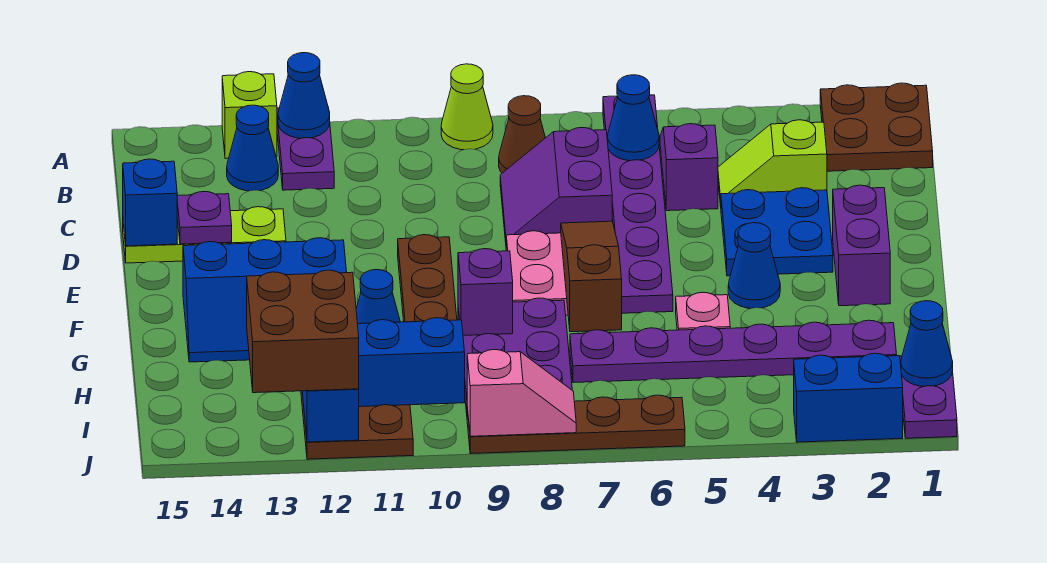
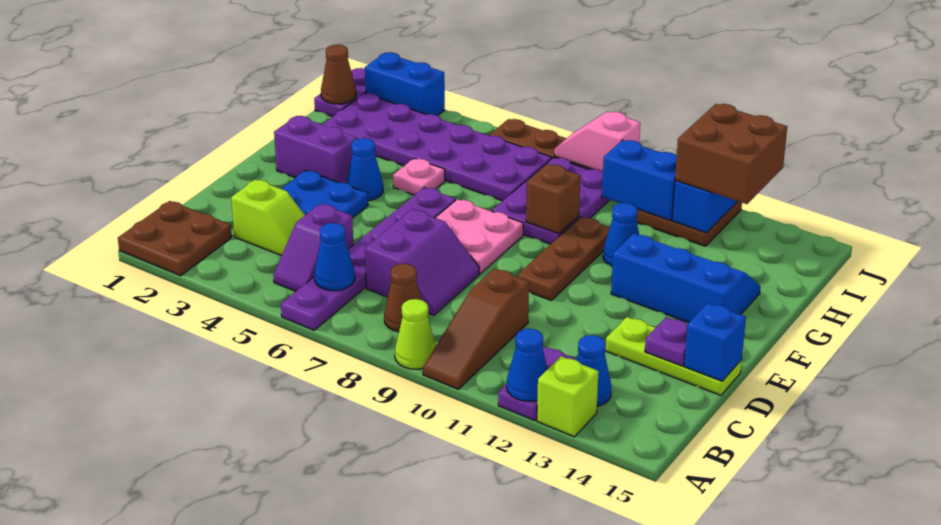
purple brick E2:F2 level 1 -> purple brick F2:F3 level 1
brown slope E7:G7 level 2 top G -> brown slope A10:C10 level 1 top C
purple brick G9 level 2 -> brown brick G9 level 2
purple plate H2:H7 level 1 -> purple plate H2:I7 level 1
blue cone I1 level 2 -> brown cone I1 level 2

